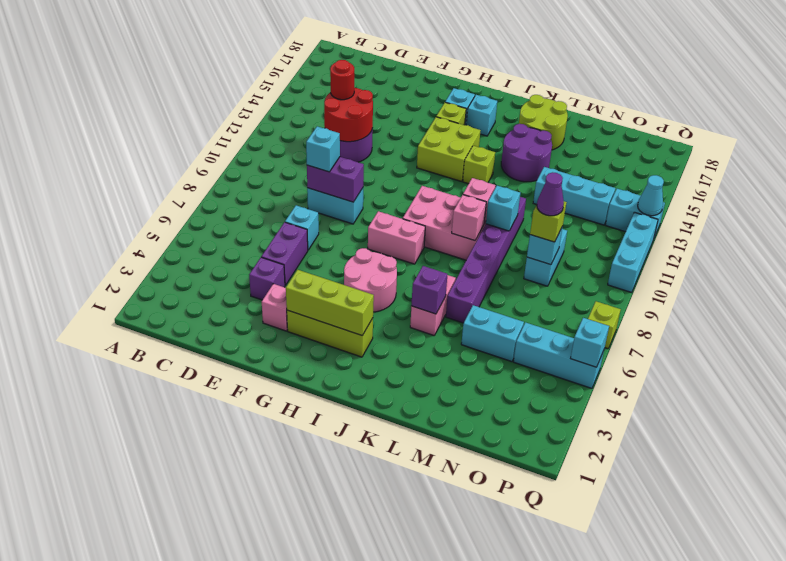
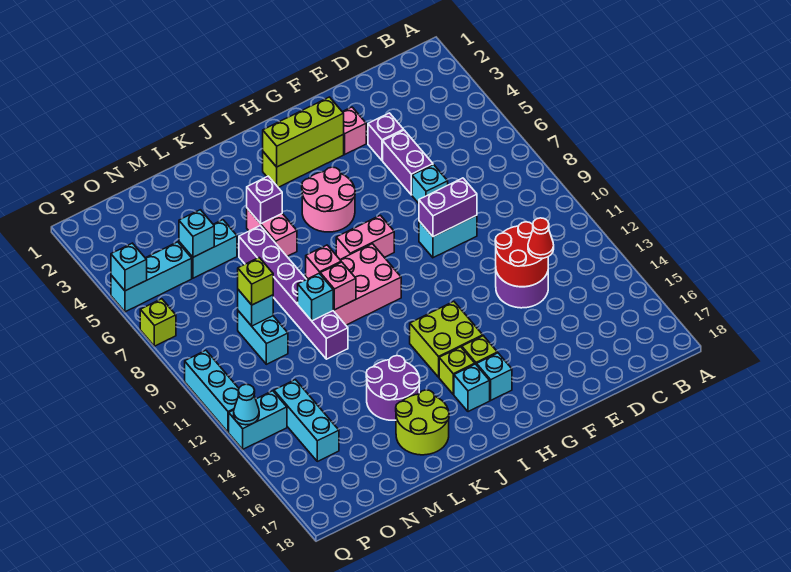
red round brick D13 level 3 -> red cone D13 level 3
cyan brick E9 level 3 -> cyan brick N5 level 2
lime brick J13 level 1 -> lime brick I15 level 1
cyan brick M13:O13 level 1 -> cyan brick O13:O15 level 1
purple cone N9 level 4 -> none

